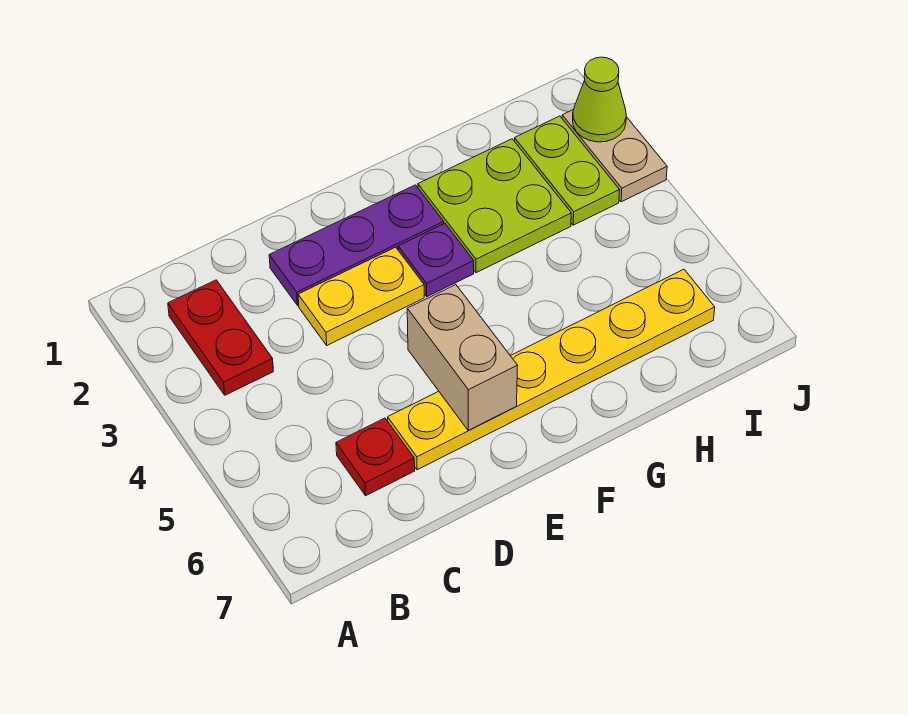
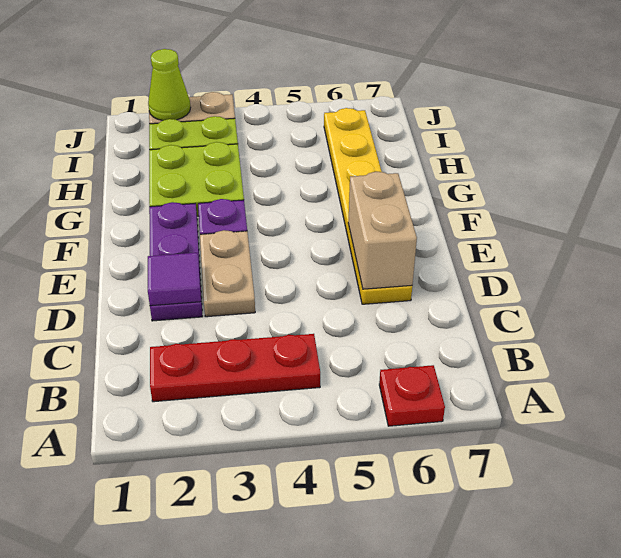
red plate B2:B3 level 1 -> red plate B2:B4 level 1
red plate C6 level 1 -> red plate A6 level 1
none -> purple tile D2 level 2
yellow plate D3:E3 level 1 -> tan plate D3:E3 level 1
tan brick E5:E6 level 2 -> tan brick D6:E6 level 2

